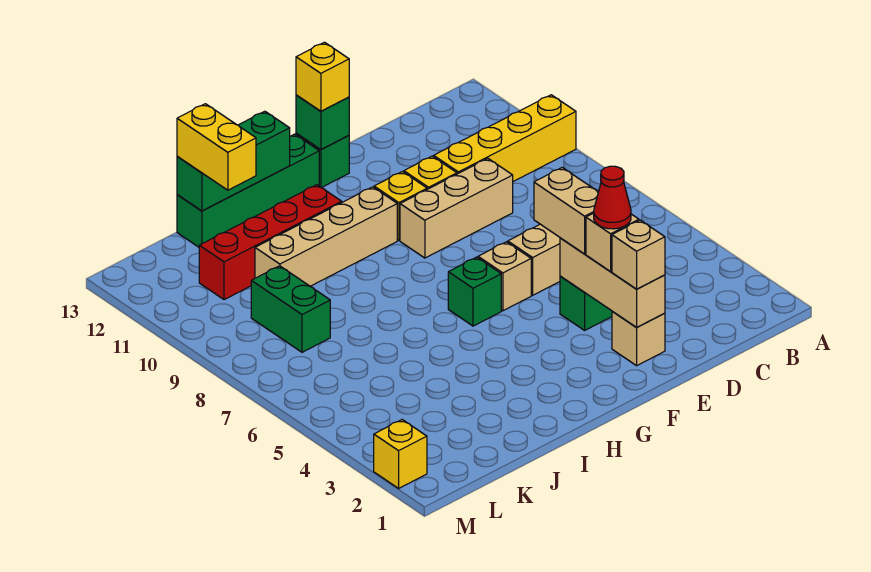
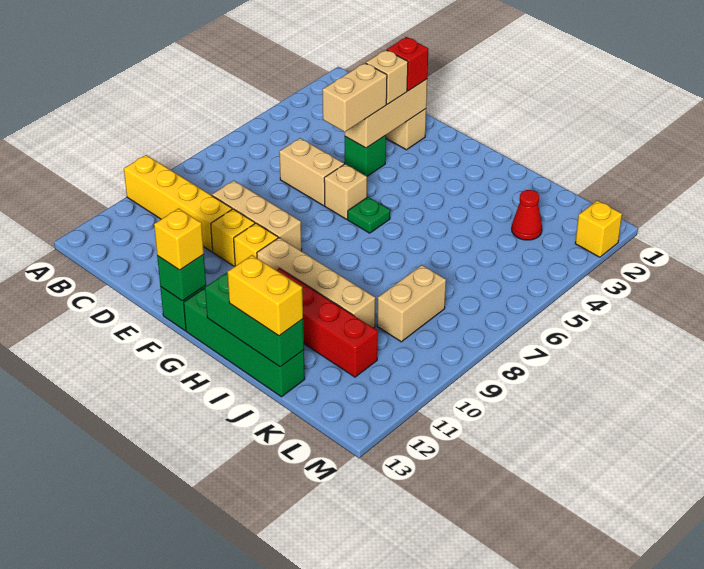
tan brick E2 level 3 -> red brick E2 level 3
red cone E3 level 4 -> red cone K3 level 1
green brick G6 level 1 -> green plate G6 level 1
yellow brick J12:J13 level 3 -> yellow brick I13:J13 level 3
green brick K8:K9 level 1 -> tan brick K8:K9 level 1

